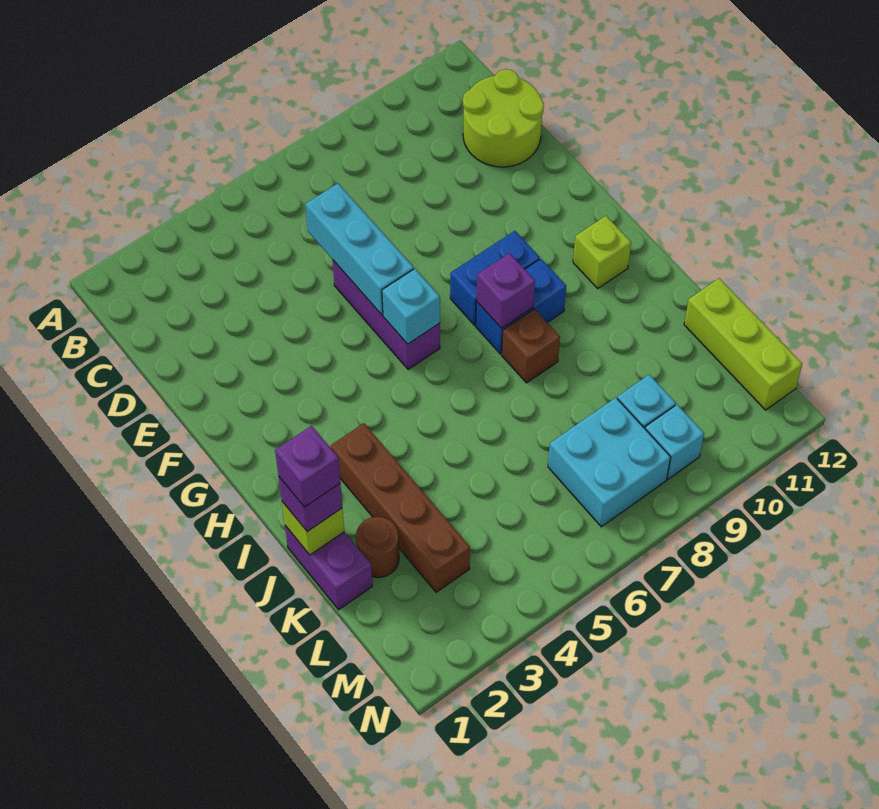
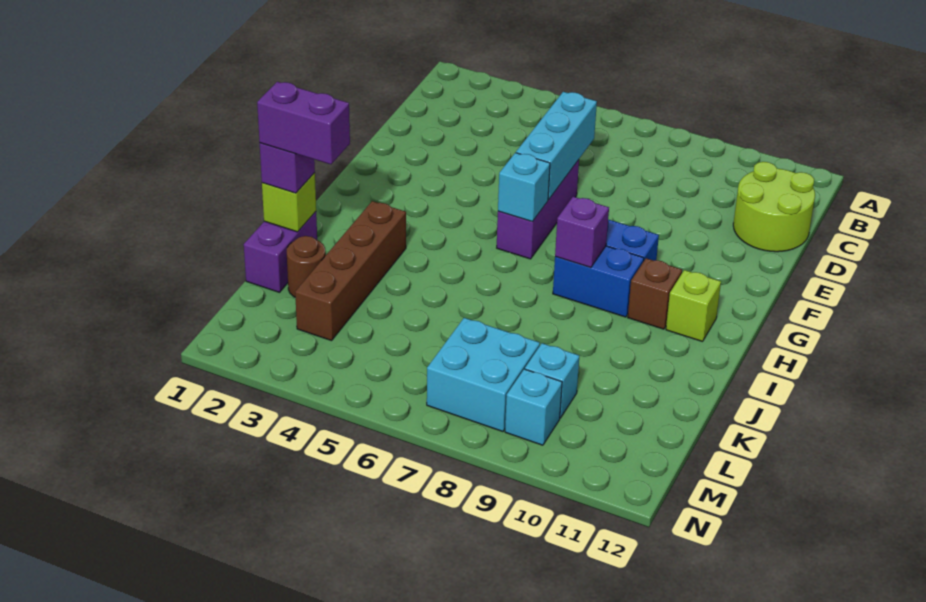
brown brick I8 level 1 -> brown brick H10 level 1
purple brick J1 level 4 -> purple brick J1:J2 level 4
lime brick K12:M12 level 1 -> none

